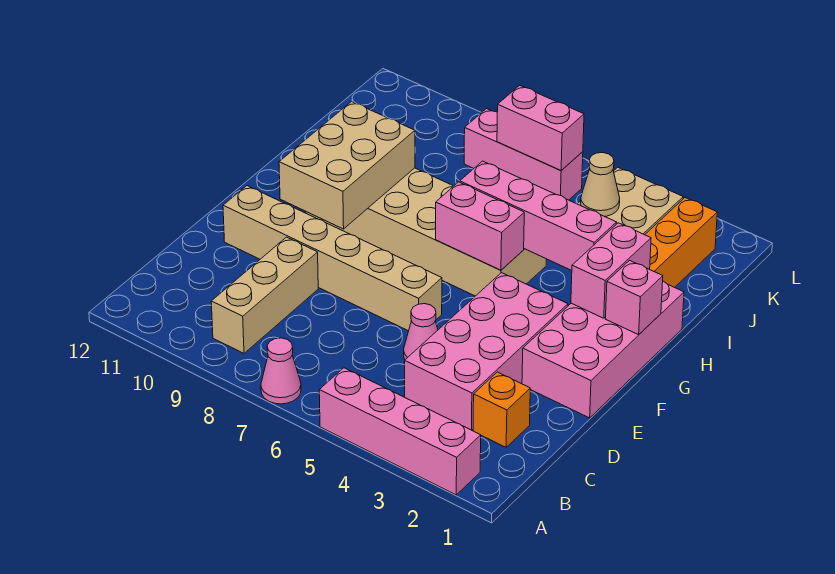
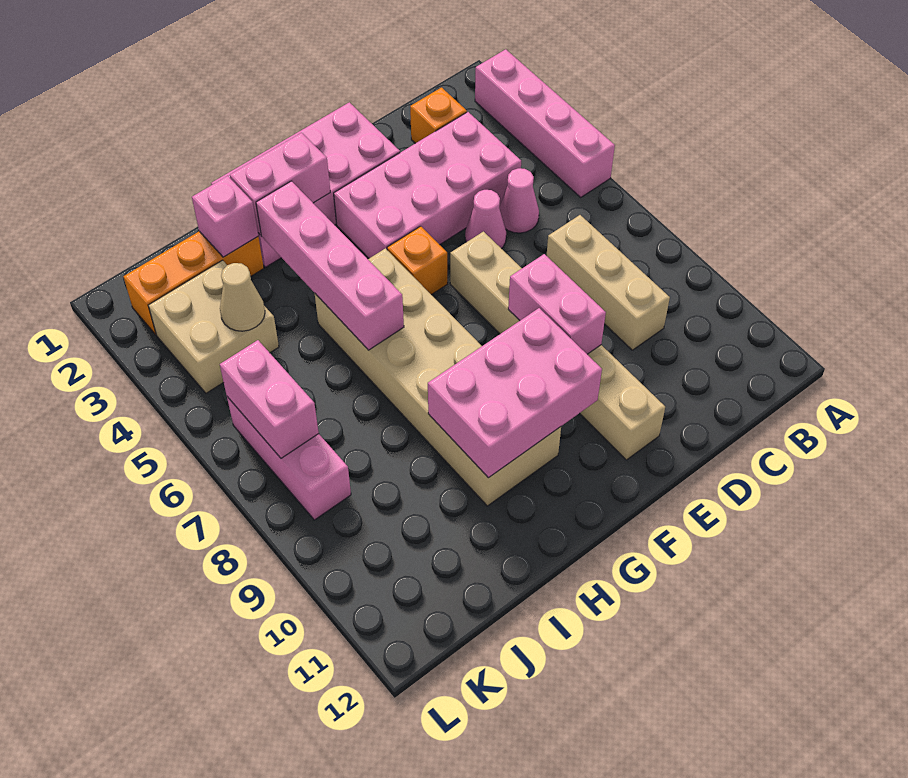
pink cone A7 level 1 -> pink cone C5 level 1
tan brick B9:D9 level 1 -> tan brick C7:C9 level 1
none -> orange brick F5 level 1
tan brick F9:H10 level 2 -> pink brick F9:H10 level 2
pink brick G1 level 2 -> pink brick I2 level 2
pink brick G5:G6 level 2 -> pink brick E8:E9 level 2

